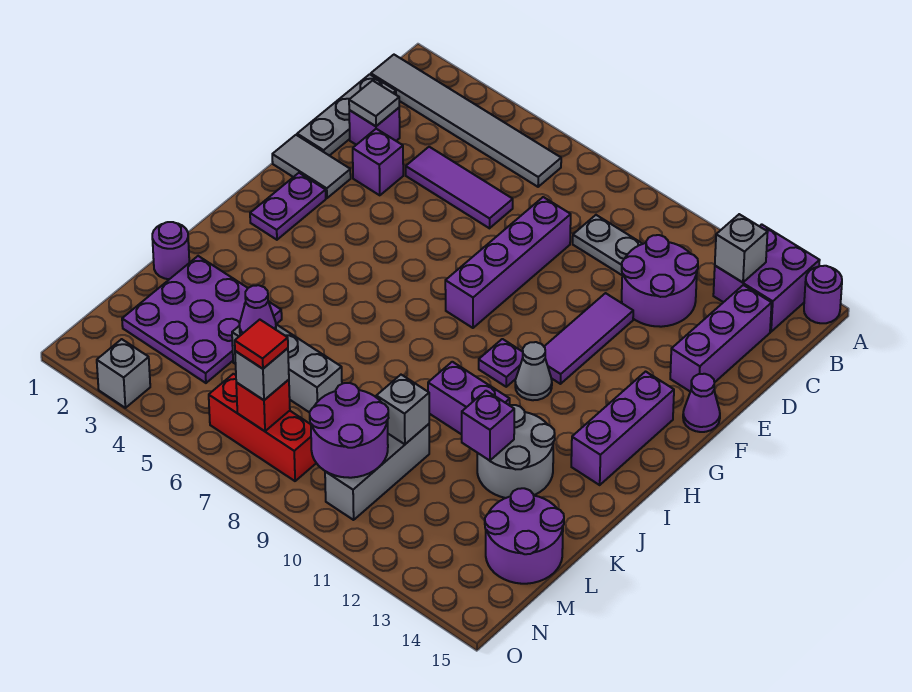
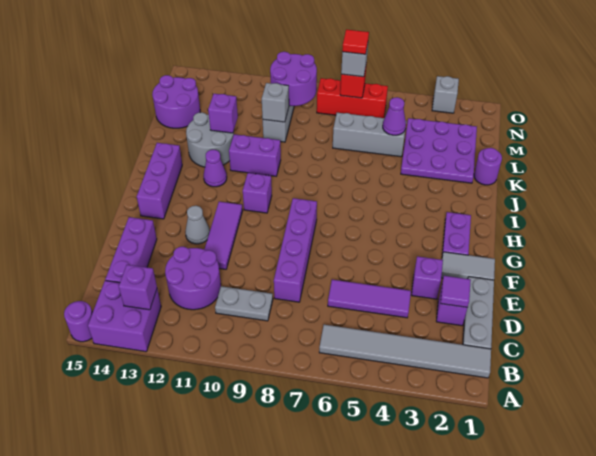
grey brick B13 level 2 -> purple brick B13 level 2
grey tile D2 level 2 -> purple tile D2 level 2
purple cone F15 level 1 -> purple cone I12 level 1
purple plate H10 level 1 -> purple brick H10 level 1
grey cone H11 level 1 -> grey cone F12 level 1

